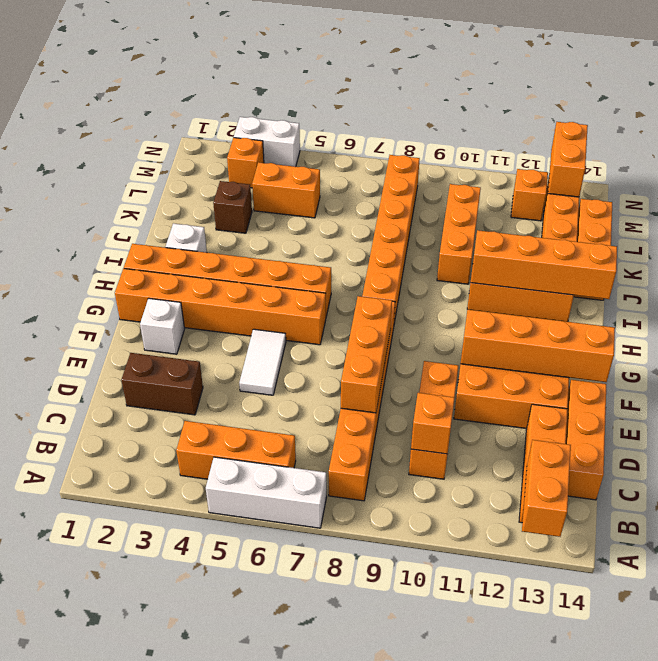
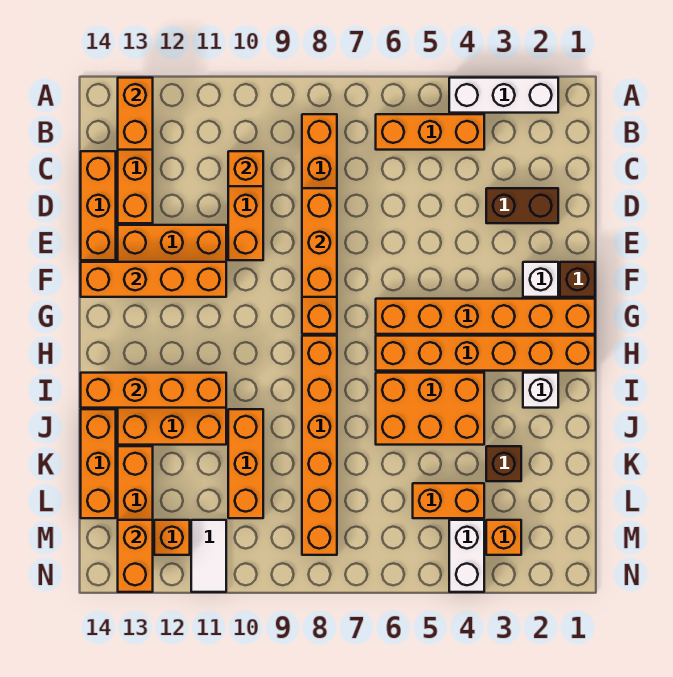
white brick A5:A7 level 1 -> white brick A2:A4 level 1
white tile E5:F5 level 1 -> white tile M11:N11 level 1
none -> brown brick F1 level 1
none -> orange brick I4:J6 level 1
white brick N3:N4 level 1 -> white brick M4:N4 level 1

